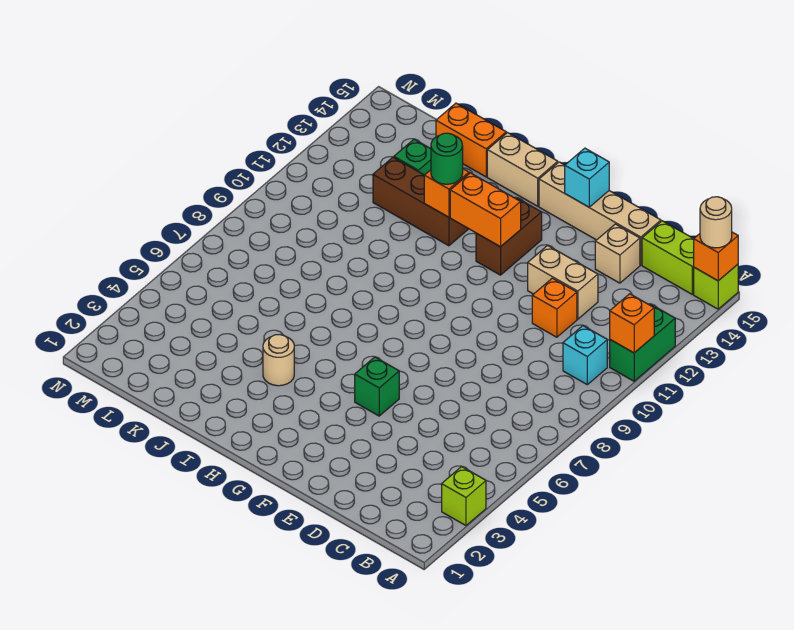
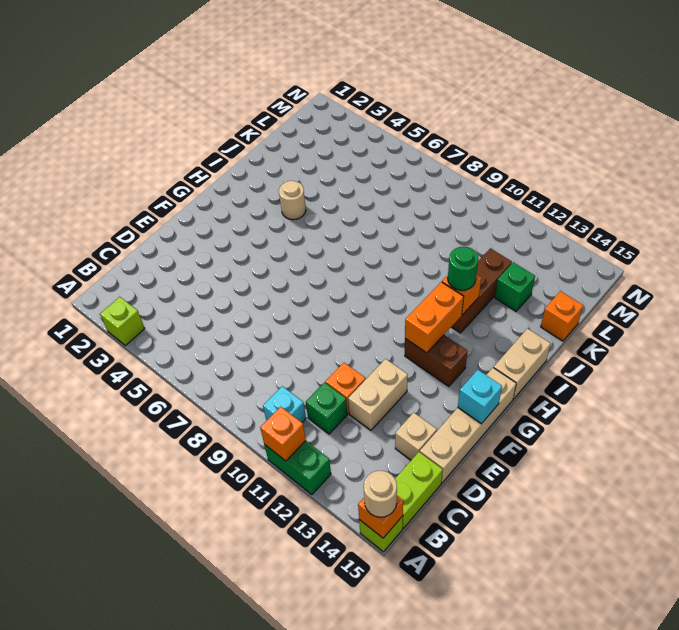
green brick F5 level 1 -> green brick C11 level 1
orange brick J15:K15 level 1 -> orange brick K15 level 1

